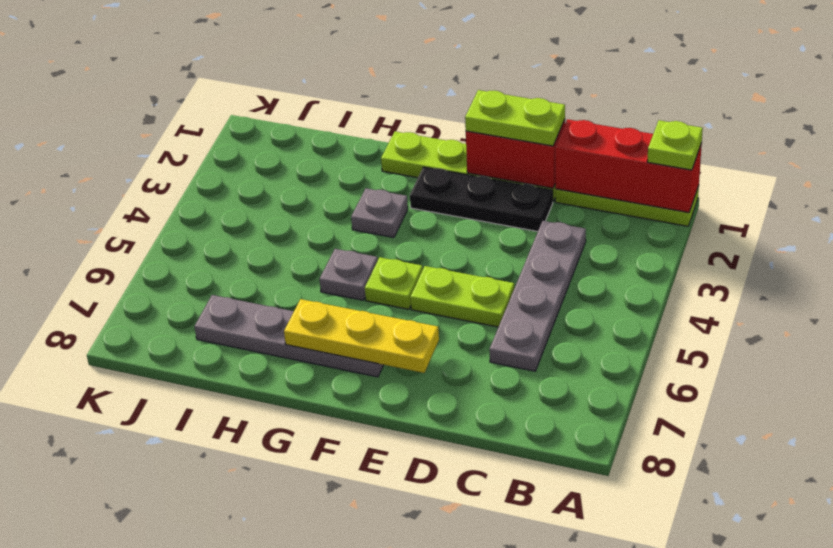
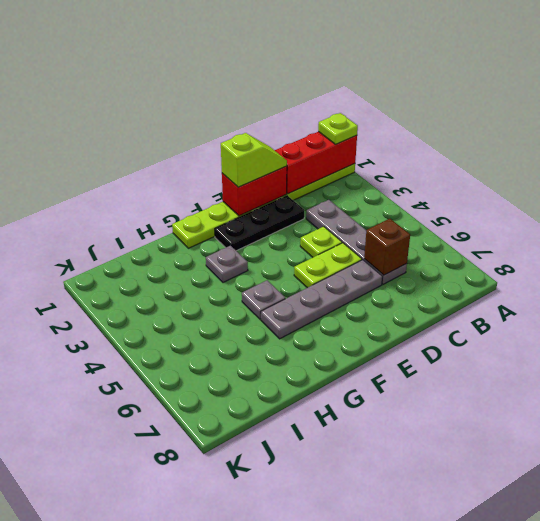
none -> brown brick C6 level 2
lime plate D1:E1 level 3 -> lime slope D1:E1 level 3 top E
yellow plate E7:G7 level 2 -> none
lime plate F5 level 1 -> lime plate D4 level 1
grey plate F7:I7 level 1 -> grey plate D6:G6 level 1

